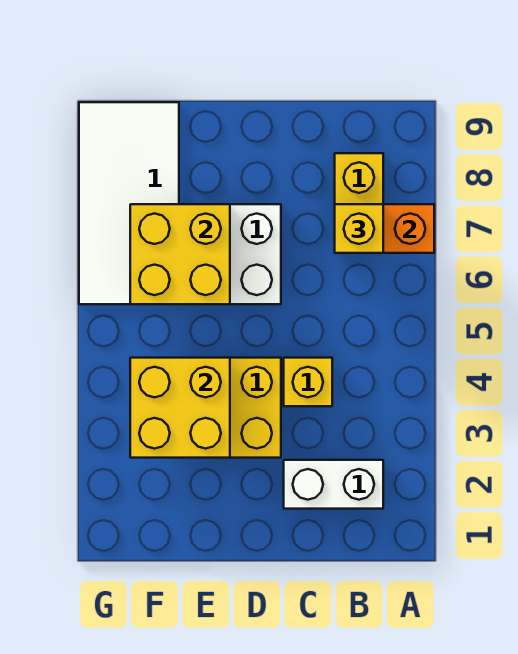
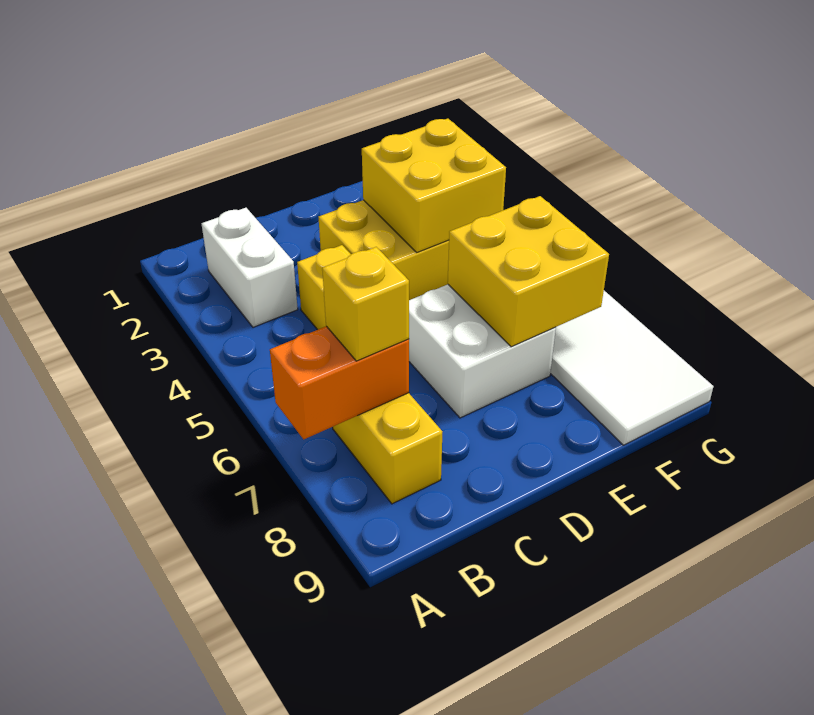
white brick B2:C2 level 1 -> white brick B2:B3 level 1

